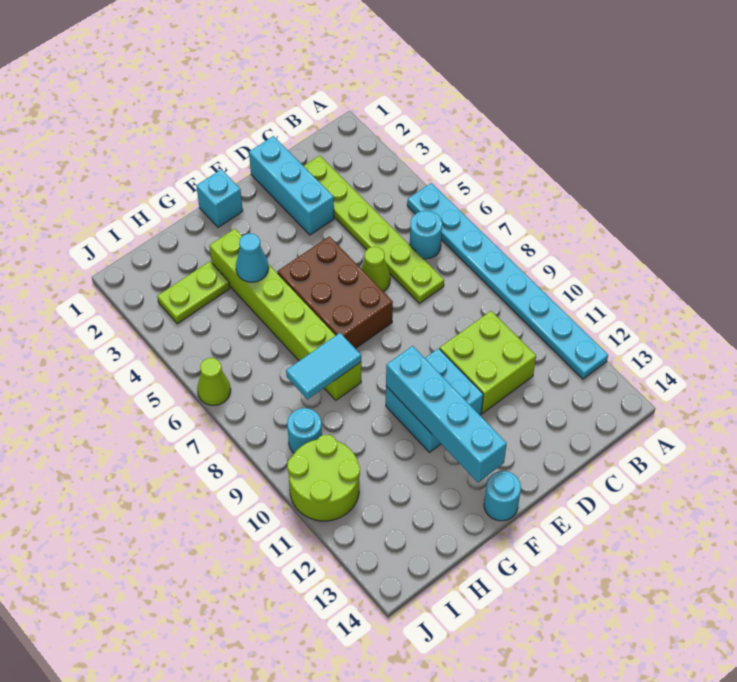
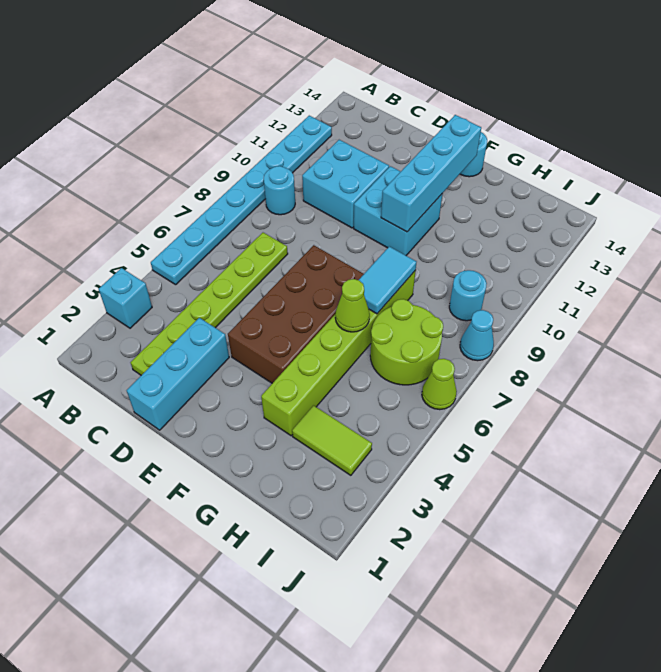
cyan round brick B6 level 1 -> cyan round brick B9 level 1
lime brick C10:D11 level 1 -> cyan brick C10:D11 level 1
lime cone D6 level 1 -> lime cone G6 level 2
brown brick E5:F7 level 1 -> brown brick E4:F7 level 1
cyan brick F1 level 1 -> cyan brick A3 level 1
cyan cone G4 level 2 -> cyan cone J8 level 1
cyan tile G8:H8 level 2 -> cyan tile G7:G8 level 2
lime plate H3:I3 level 1 -> lime tile H3:I3 level 1
lime round brick I10:J11 level 1 -> lime round brick H6:I7 level 1

